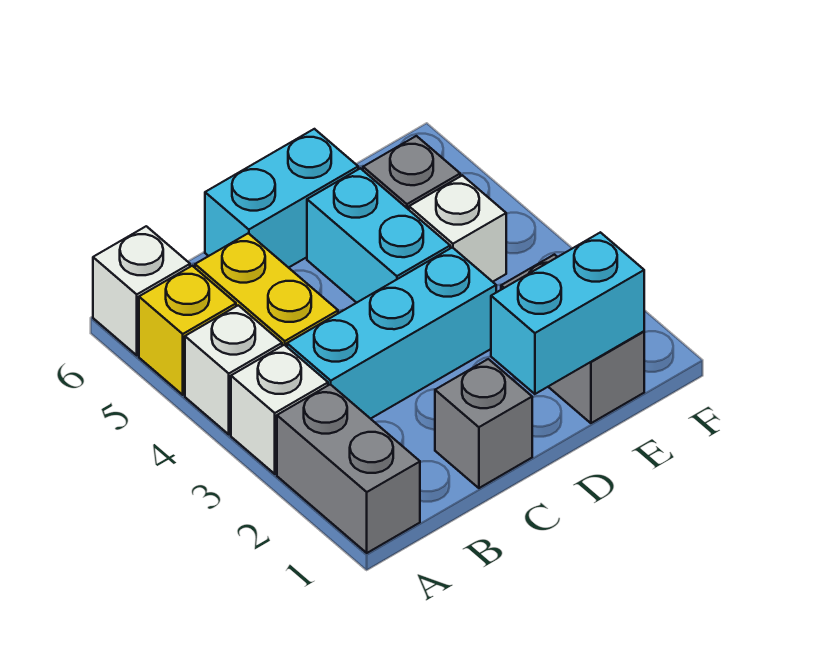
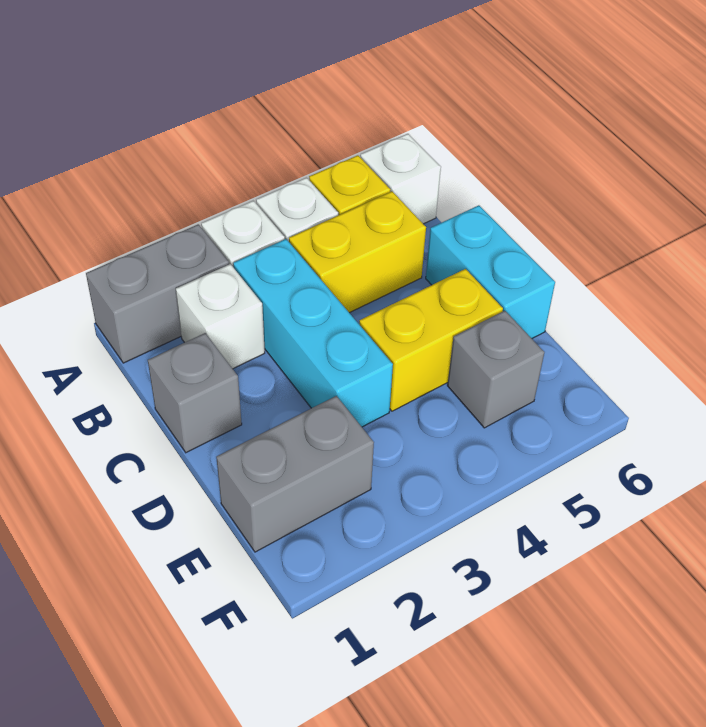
cyan brick D1:E1 level 2 -> none
cyan brick D4:D5 level 1 -> yellow brick D4:D5 level 1
white brick E4 level 1 -> white brick B2 level 1

